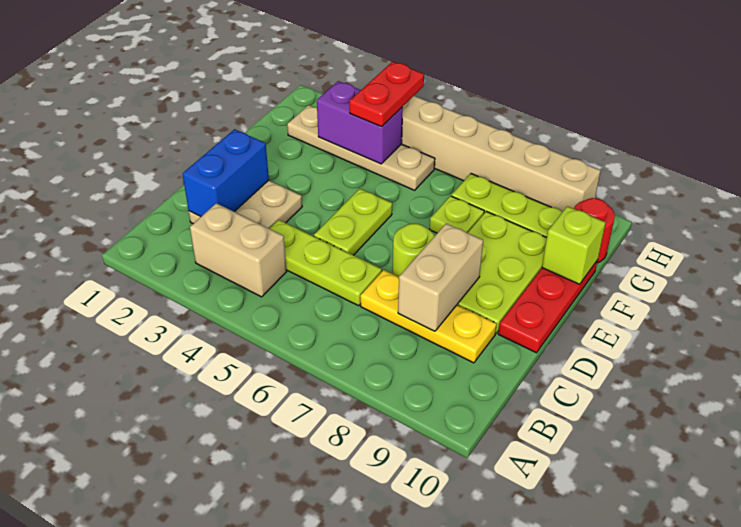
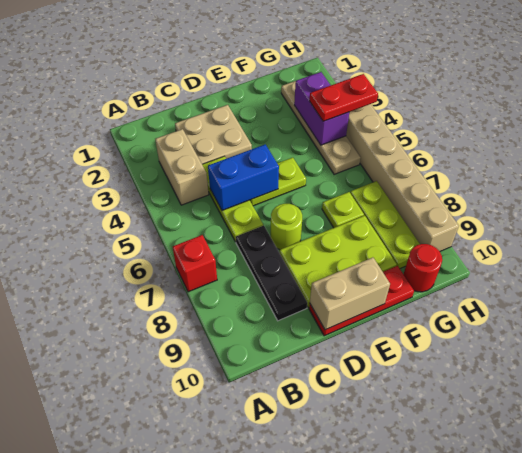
none -> red brick A7 level 1
blue brick C2:D2 level 2 -> blue brick C5:D5 level 2
yellow plate C7:C9 level 1 -> black plate C7:C9 level 1
tan brick C8:D8 level 2 -> tan brick D10:E10 level 2
lime brick F10 level 2 -> none

